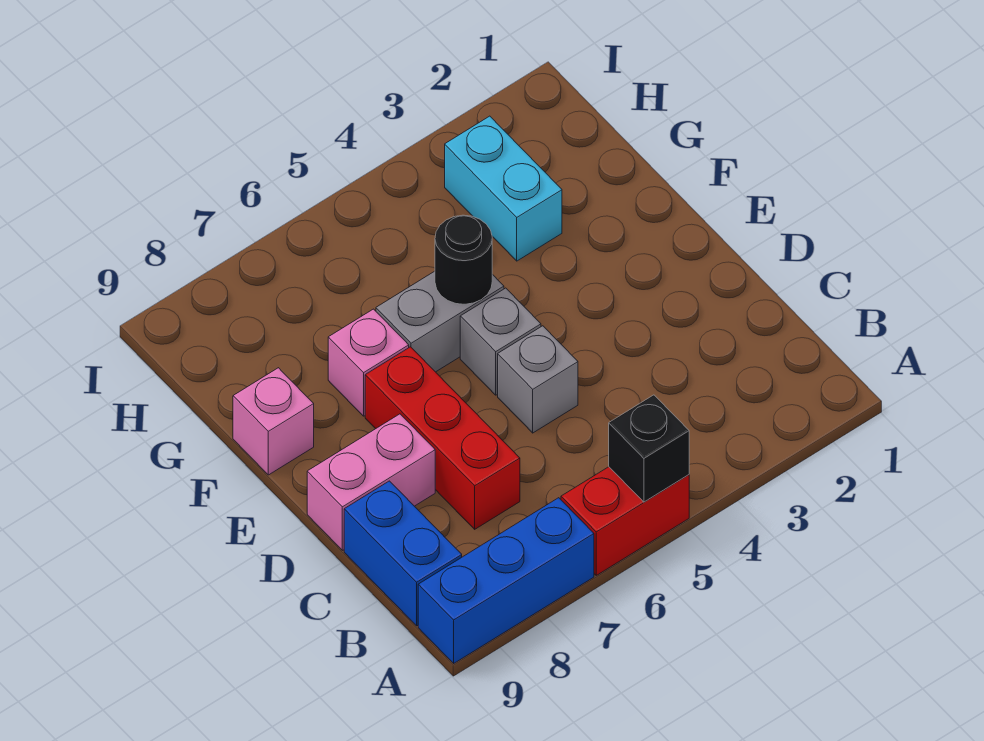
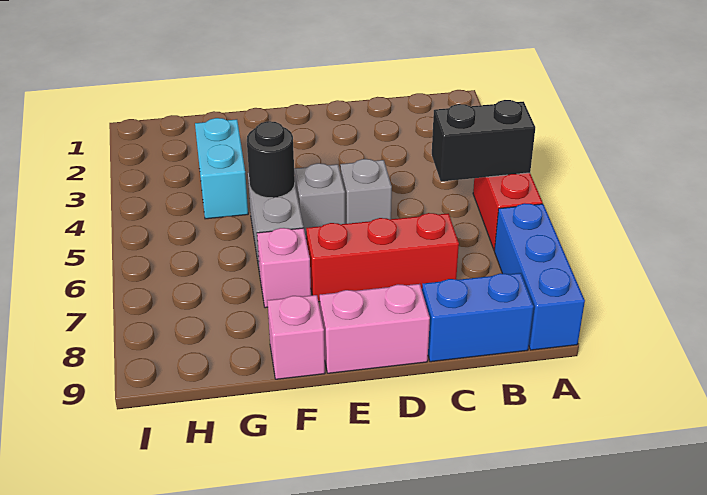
black brick A5 level 2 -> black brick A5:B5 level 2
pink brick D8:D9 level 1 -> pink brick D9:E9 level 1
cyan brick G3:H3 level 1 -> cyan brick G3:G4 level 1

